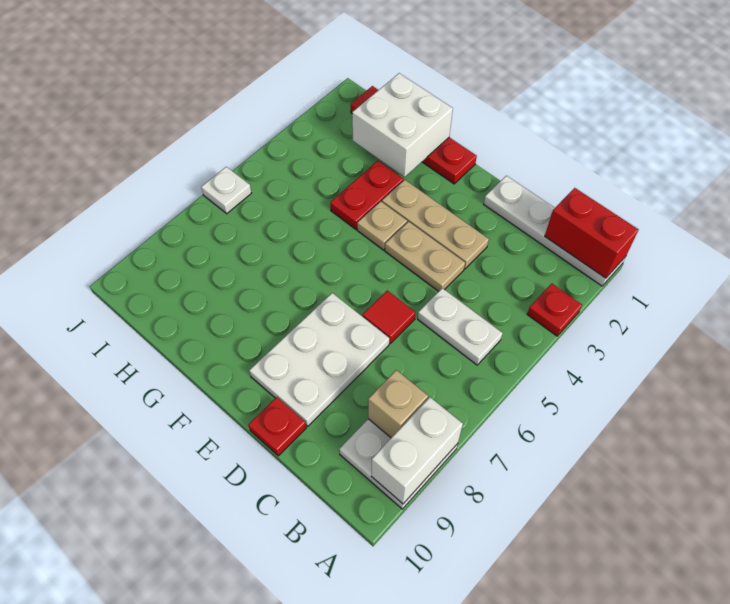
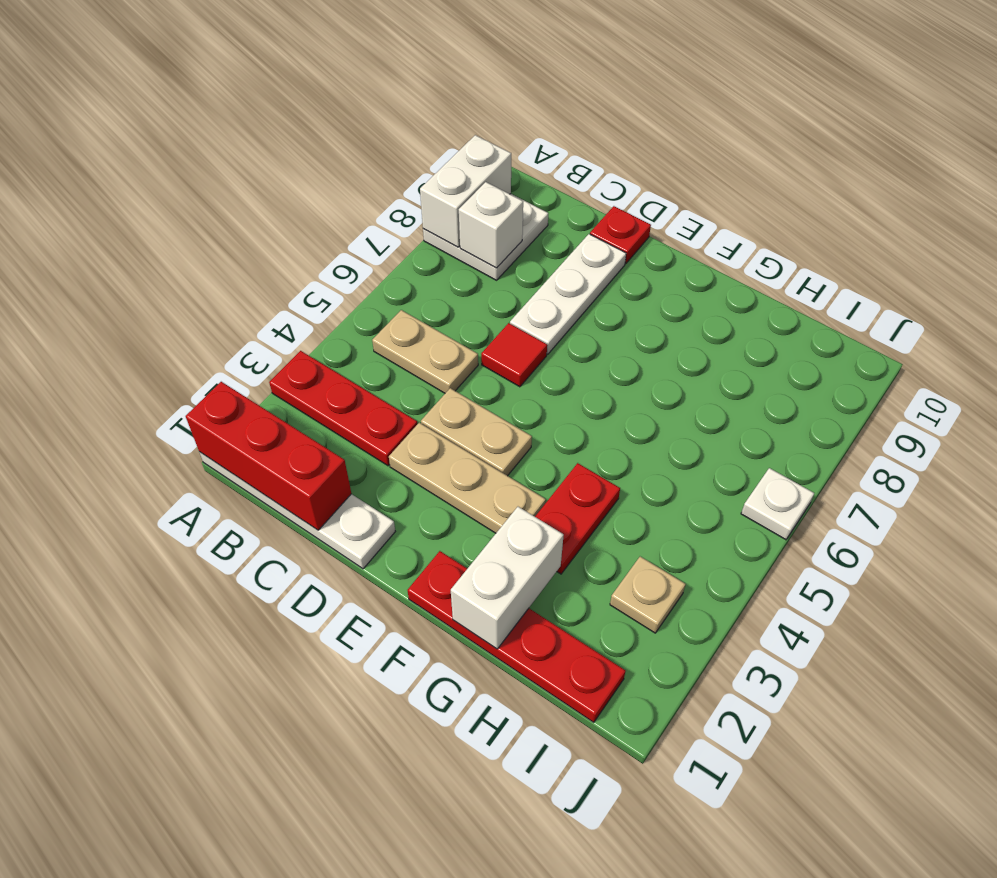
red brick A1:B1 level 2 -> red brick A1:C1 level 2
red plate A3 level 1 -> red plate A3:C3 level 1
white plate B5:C5 level 1 -> tan plate B5:C5 level 1
tan brick B8 level 2 -> white brick B8 level 2
white plate D7:E9 level 1 -> white plate D7:D9 level 1
tan plate F4 level 1 -> tan plate I3 level 1
white brick G1:H2 level 2 -> white brick G1:G2 level 2

